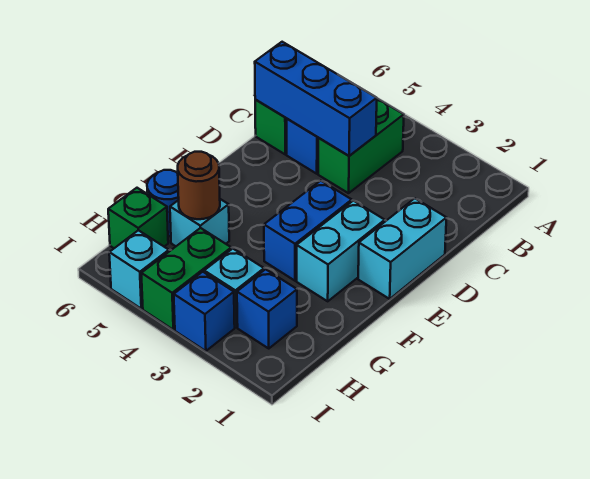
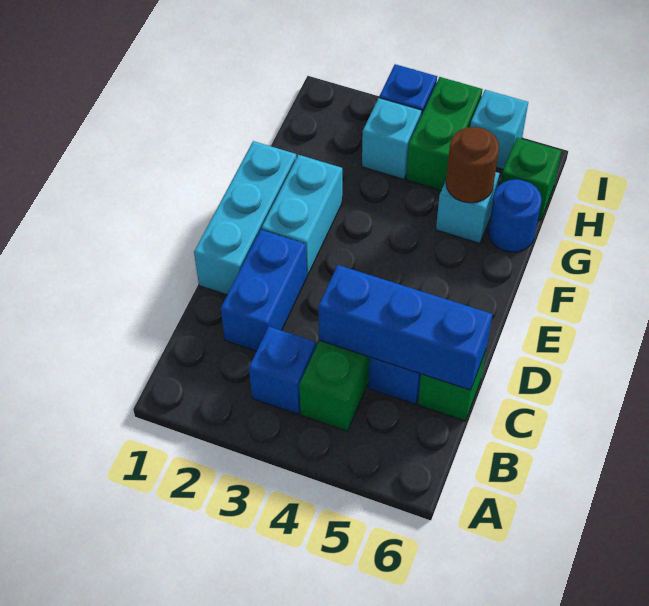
cyan brick D1:E1 level 1 -> cyan brick D1:F1 level 1
blue brick E3:F3 level 1 -> blue brick C2:D2 level 1
blue brick H2 level 1 -> blue brick B3 level 1

